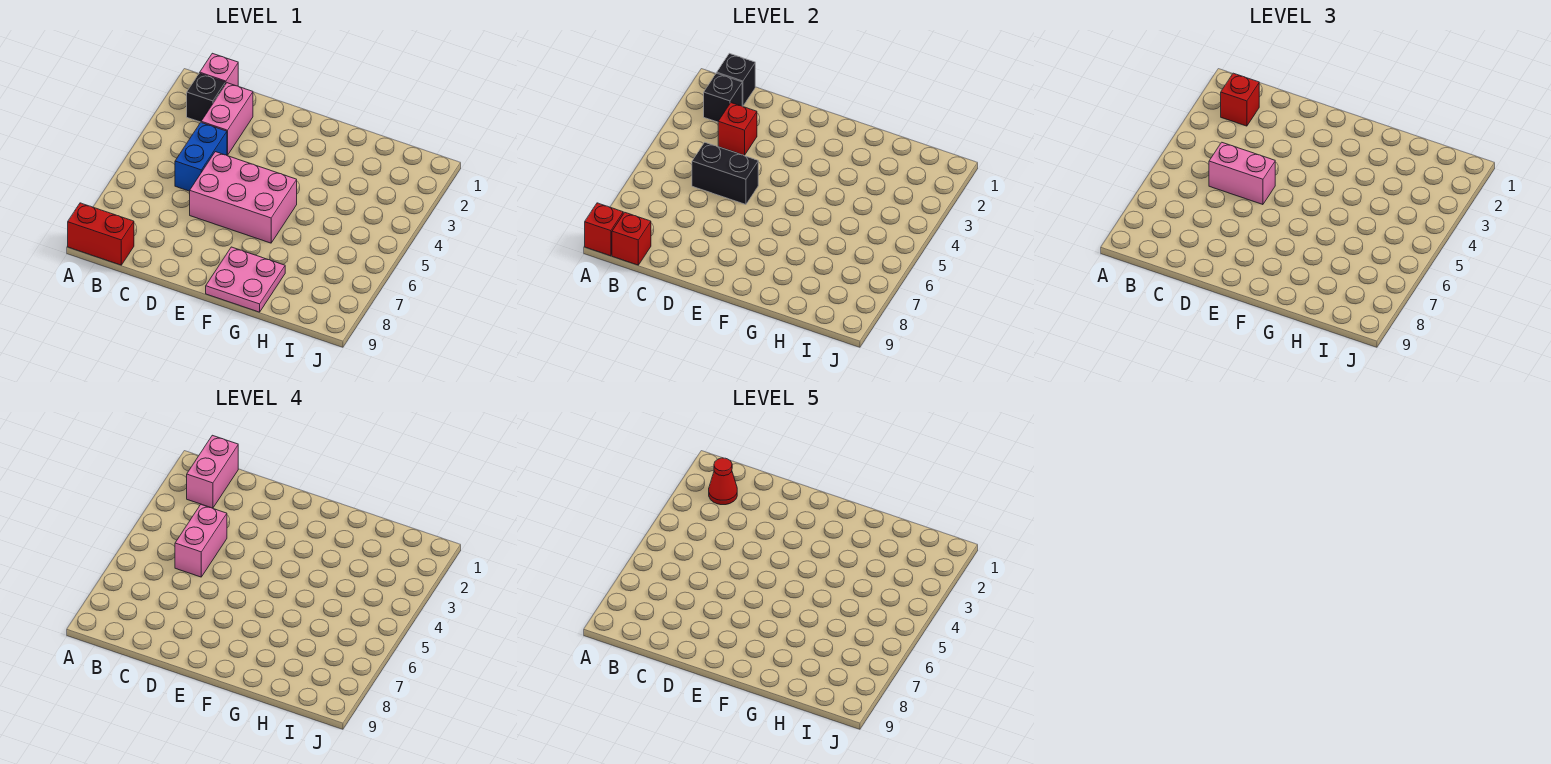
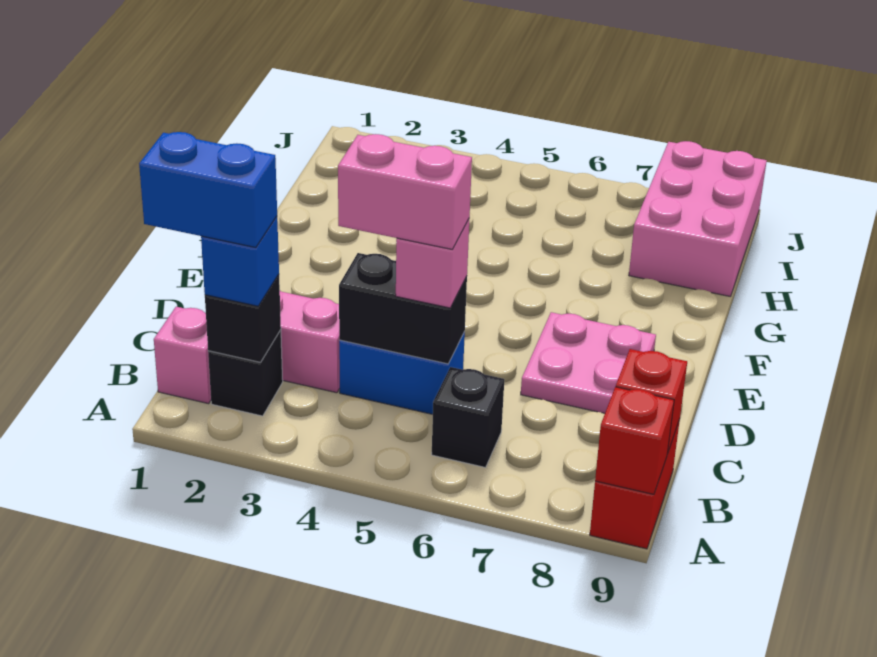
black brick B1 level 2 -> black brick B6 level 1
pink brick B1:B2 level 4 -> blue brick B1:B2 level 4
red brick B2 level 3 -> blue brick B2 level 3
red cone B2 level 5 -> none
red brick C3 level 2 -> none
black brick C5:D5 level 2 -> black brick C4:C5 level 2
pink brick C5:D5 level 3 -> pink brick C5 level 3
pink brick D5:F6 level 1 -> pink brick H8:J9 level 1
pink plate F8:G9 level 1 -> pink plate D7:E8 level 1

